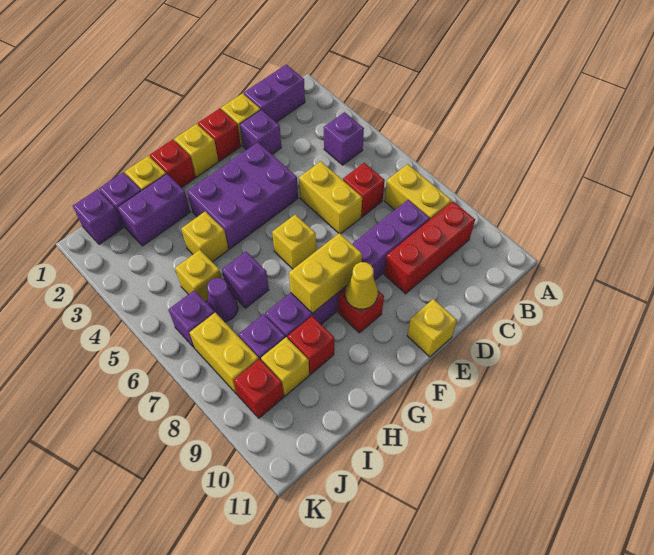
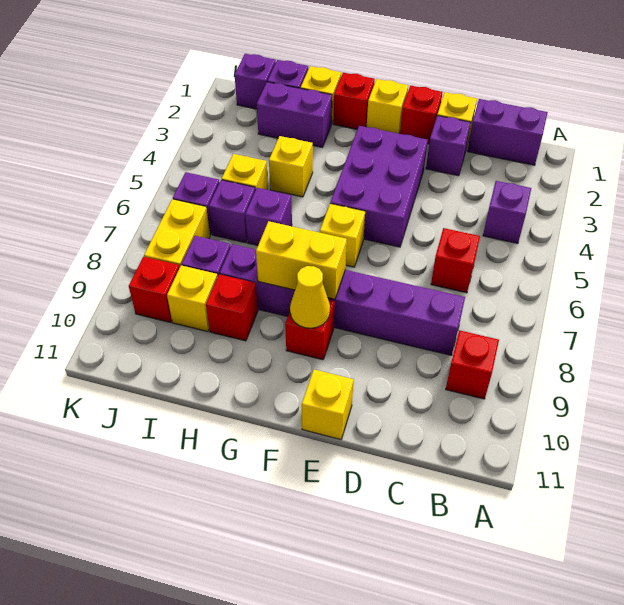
yellow brick B7:B8 level 1 -> none
red brick B9:D9 level 1 -> red brick B9 level 1
yellow brick D5:D6 level 1 -> none
purple brick E3:G4 level 1 -> purple brick E3:F5 level 1
purple cone I6 level 1 -> purple brick I6 level 1

